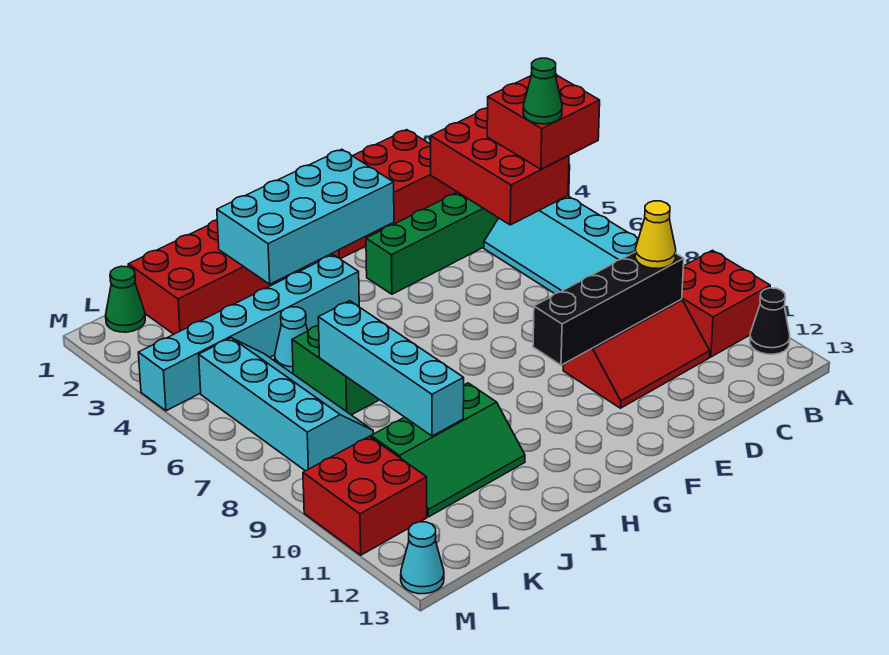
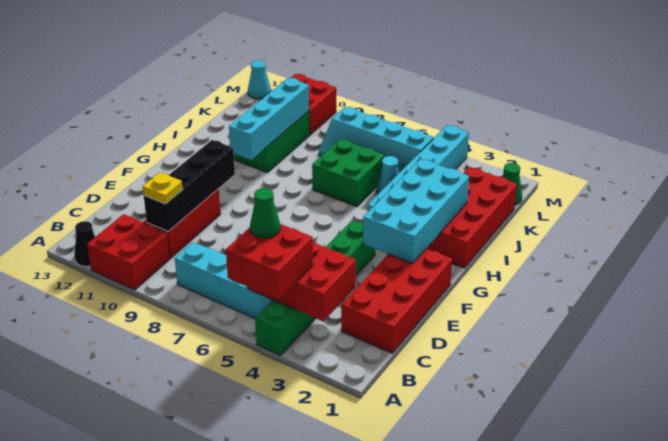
yellow cone C10 level 3 -> yellow plate C10 level 3
cyan brick J7:J10 level 2 -> cyan brick H10:K10 level 2

